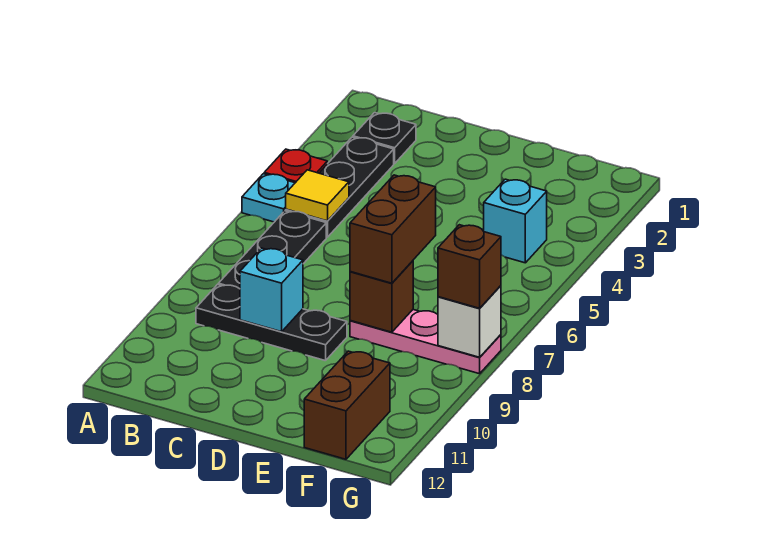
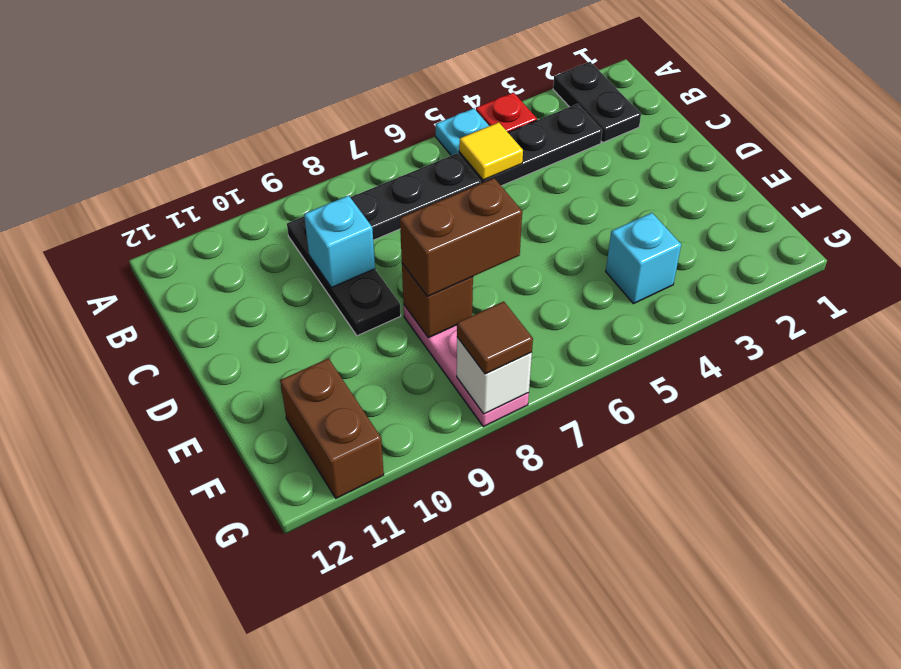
black plate B2 level 1 -> black plate A2:B2 level 1
brown brick F11:F12 level 1 -> brown brick F11:G11 level 1
brown brick G8 level 3 -> brown tile G8 level 3

